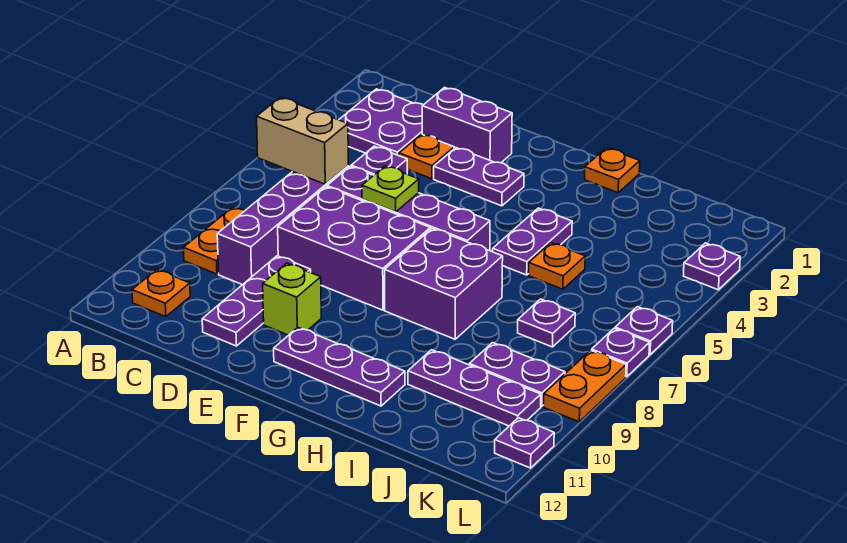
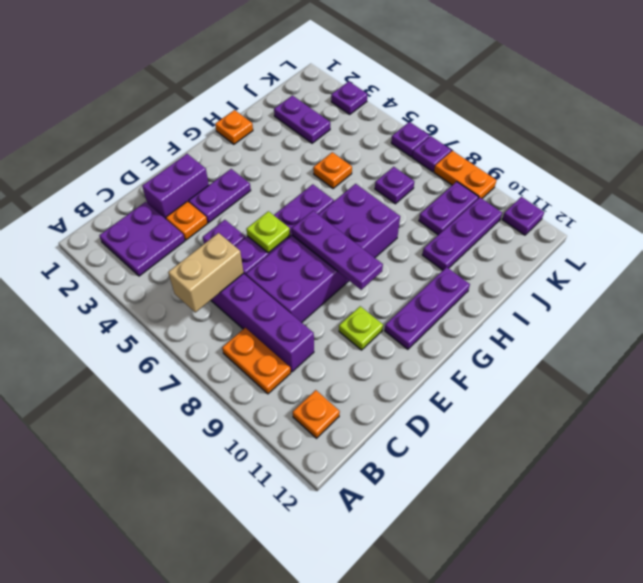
purple plate D9:D11 level 1 -> purple plate F7:F9 level 2
lime brick E10 level 1 -> lime plate E10 level 1
purple plate H4:H5 level 1 -> purple plate J2:J3 level 1

